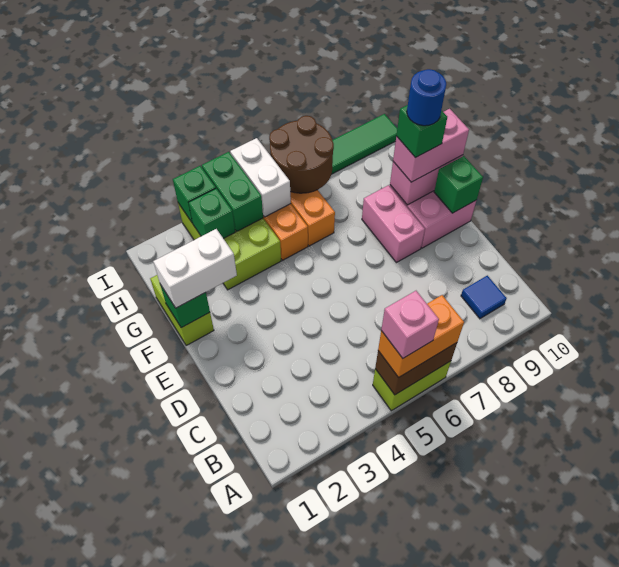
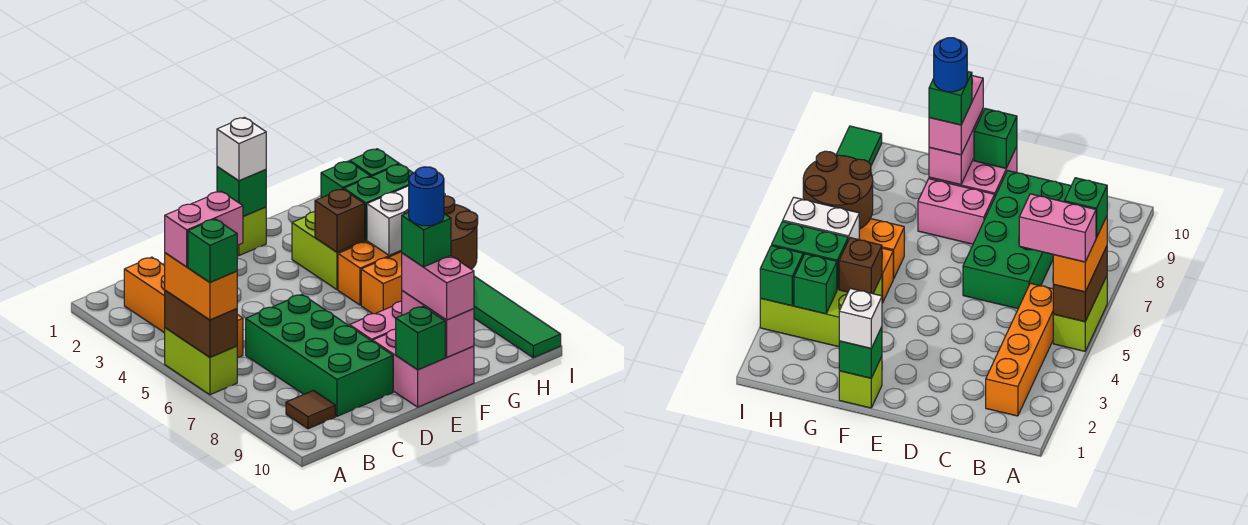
pink brick A5 level 4 -> pink brick A5:B5 level 4
none -> green brick A6 level 4
none -> orange brick B2:B5 level 1
blue tile B9 level 1 -> brown tile B9 level 1
none -> green brick C6:D9 level 1
lime brick F1:G1 level 1 -> lime brick F1 level 1
white brick F1:F2 level 3 -> white brick F1 level 3
none -> brown brick G4 level 2

